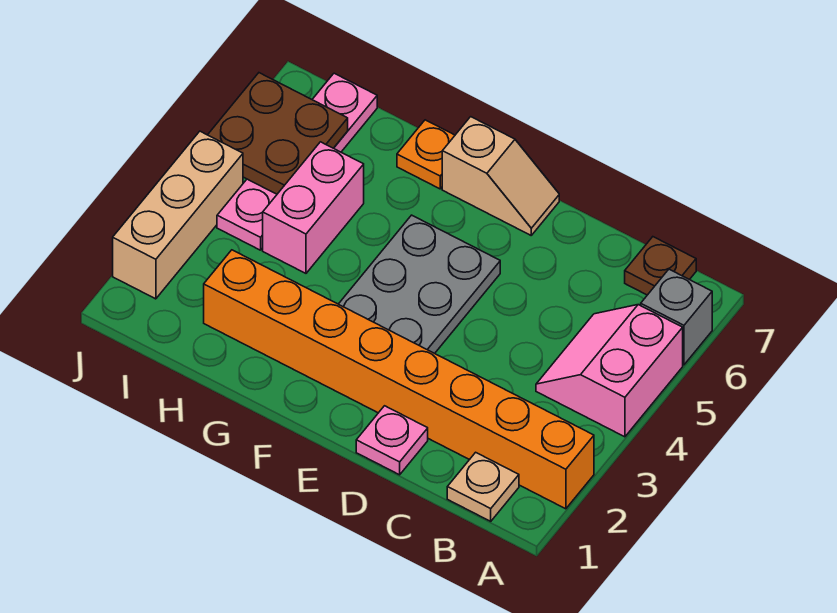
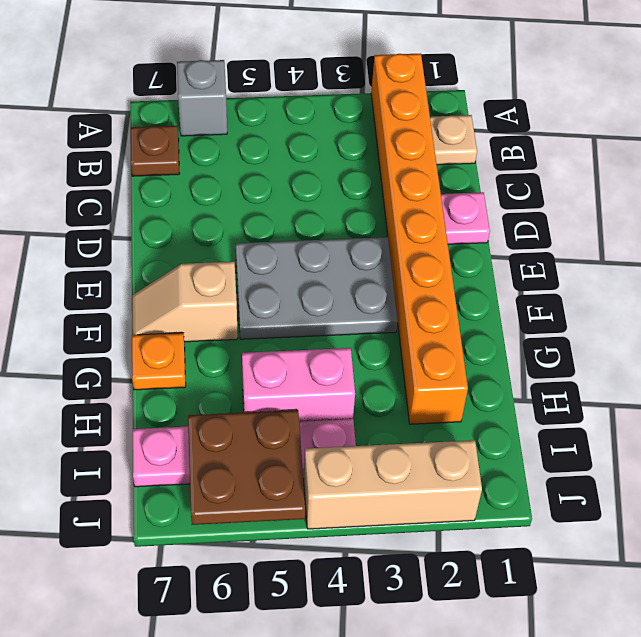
pink slope A4:B5 level 1 top A -> none
tan slope E7:F7 level 1 top F -> tan slope F6:F7 level 1 top 6

